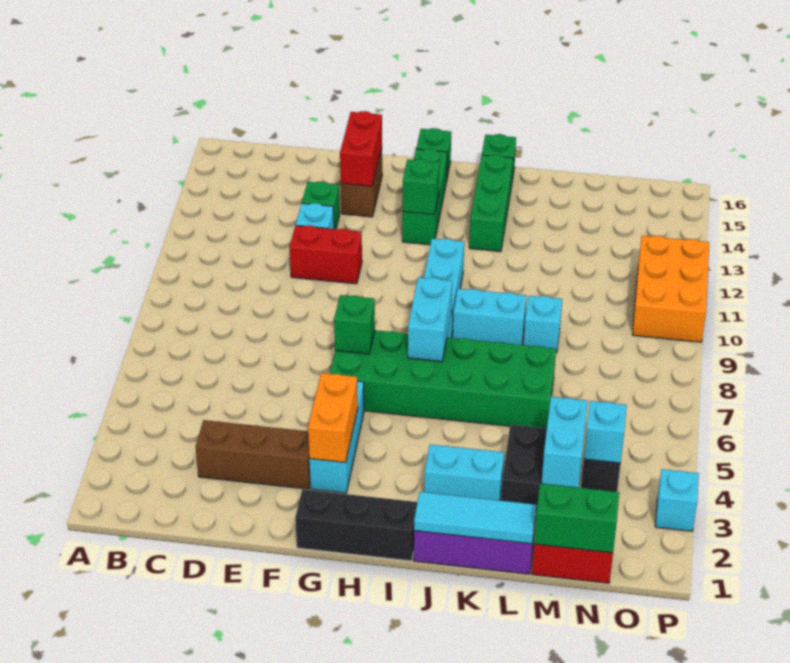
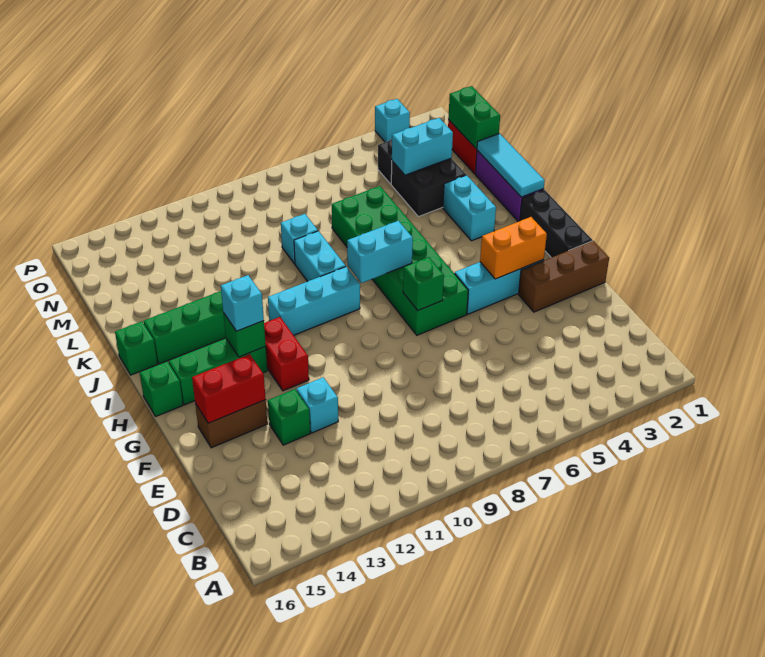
brown brick D3:F3 level 1 -> brown brick F1:F3 level 1
red brick E11:F11 level 1 -> red brick G12:H12 level 1
cyan brick N4 level 2 -> cyan brick H13 level 3
orange brick O10:P12 level 1 -> none

